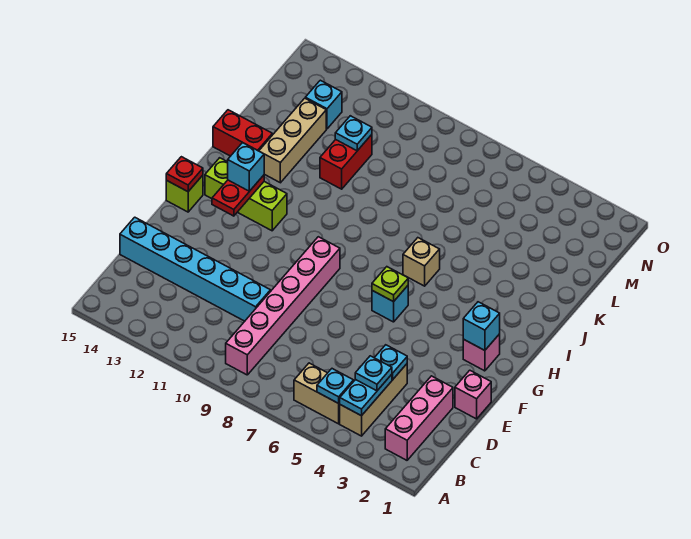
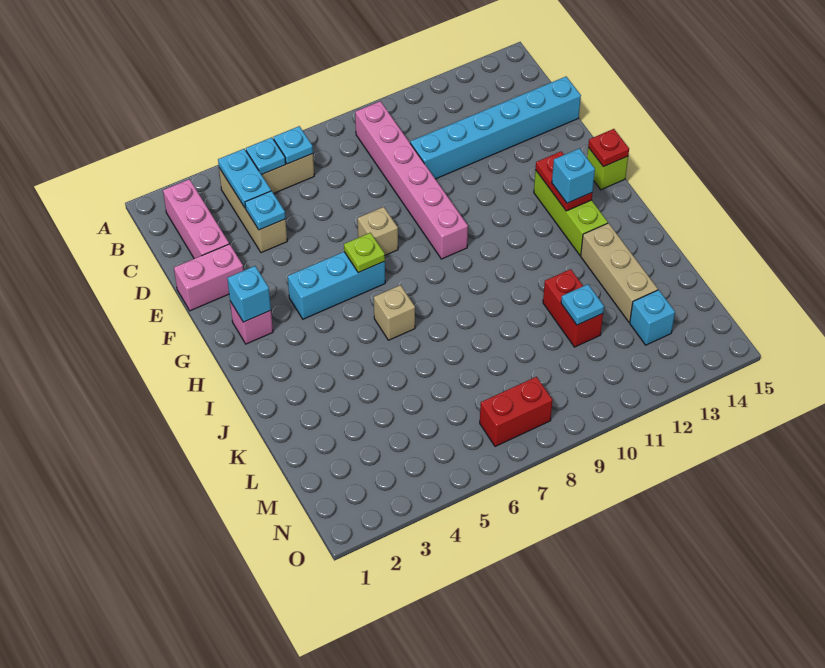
cyan plate C4 level 3 -> cyan plate B6 level 2
pink brick E1 level 1 -> pink brick E1:E2 level 1
none -> tan brick F7 level 1
cyan brick G6 level 1 -> cyan brick G4:G6 level 1
lime brick H12:H14 level 1 -> lime brick G13:I13 level 1
red brick J14:J15 level 1 -> red brick N7:N8 level 1

